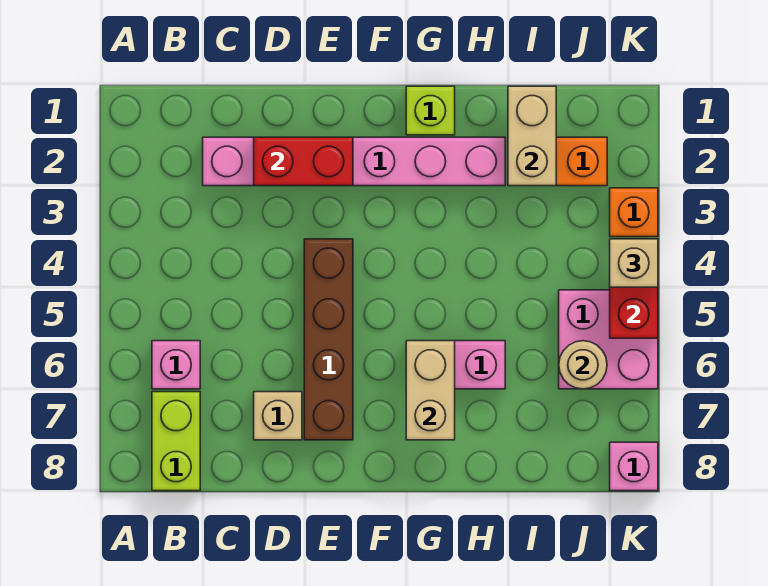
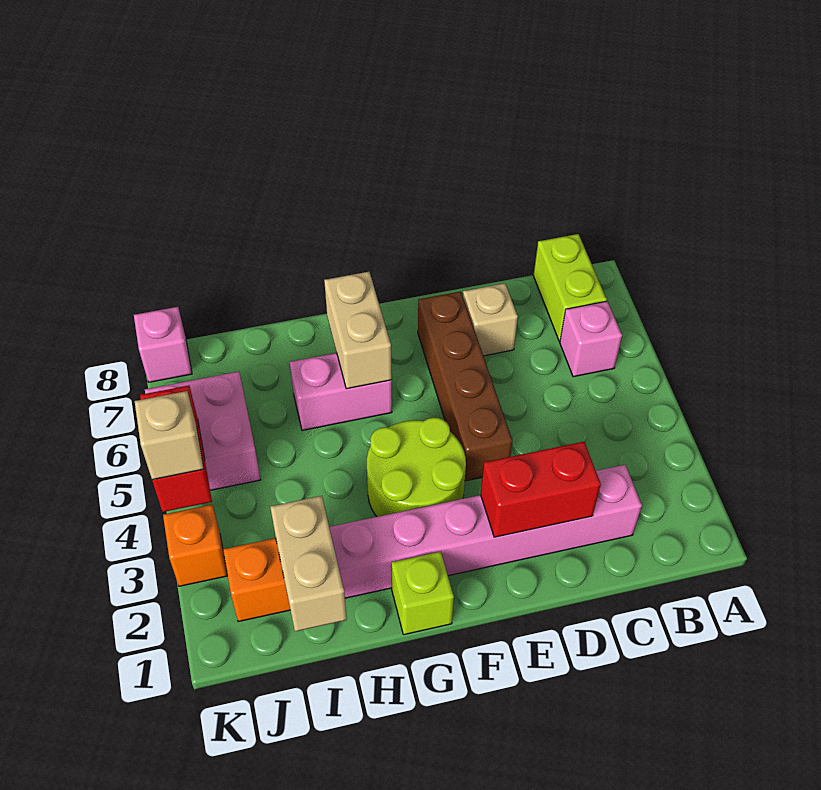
none -> lime round brick F3:G4 level 1
tan round brick J6 level 2 -> none

